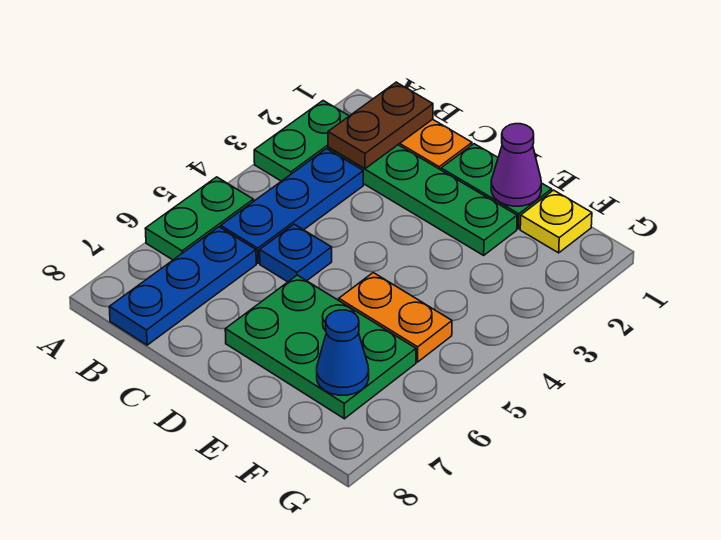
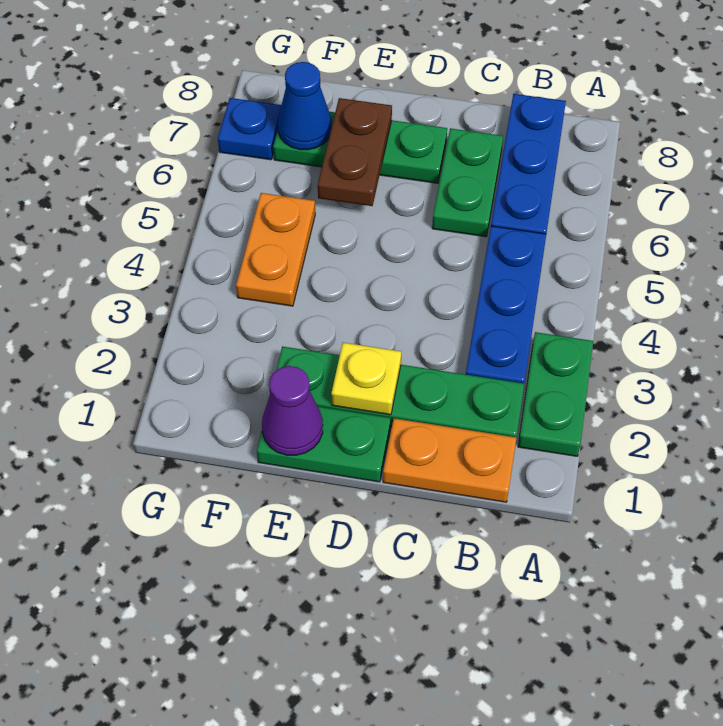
green plate A5:A6 level 1 -> green plate C6:C7 level 1
brown plate B1:B2 level 2 -> brown plate E6:E7 level 2
blue plate C5 level 1 -> blue plate G7 level 1
green plate D6:F7 level 1 -> green plate D7:F7 level 1
orange plate E5:F5 level 1 -> orange plate F4:F5 level 1
yellow plate F1 level 1 -> yellow plate D2 level 2

